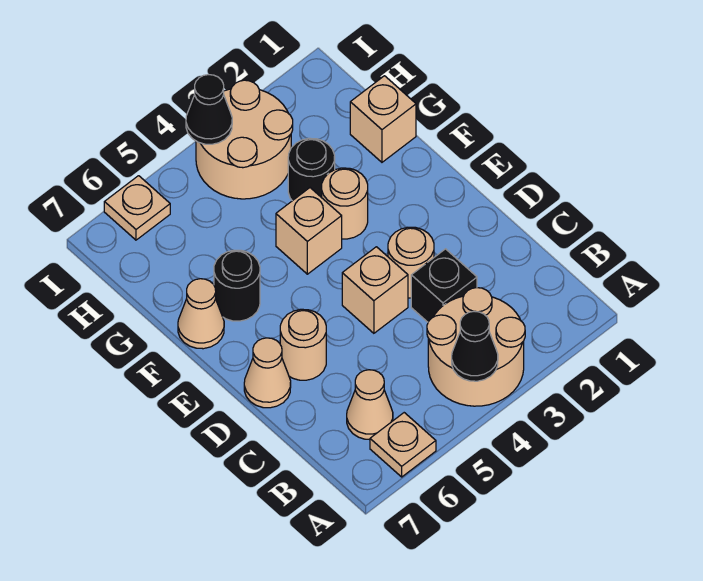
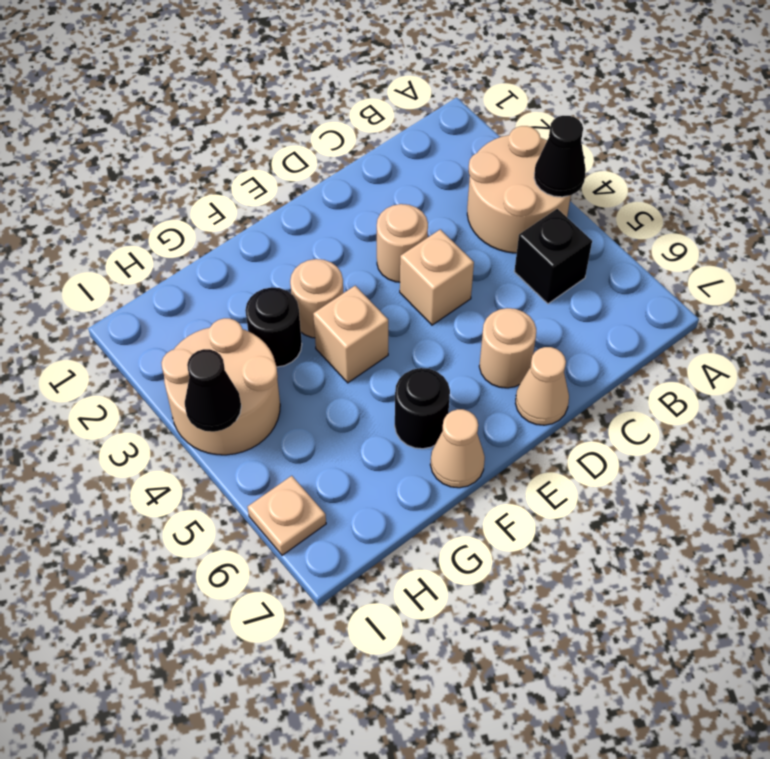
tan plate A6 level 1 -> none
tan cone B6 level 1 -> none
black brick C3 level 1 -> black brick B5 level 1
tan brick G1 level 1 -> none

